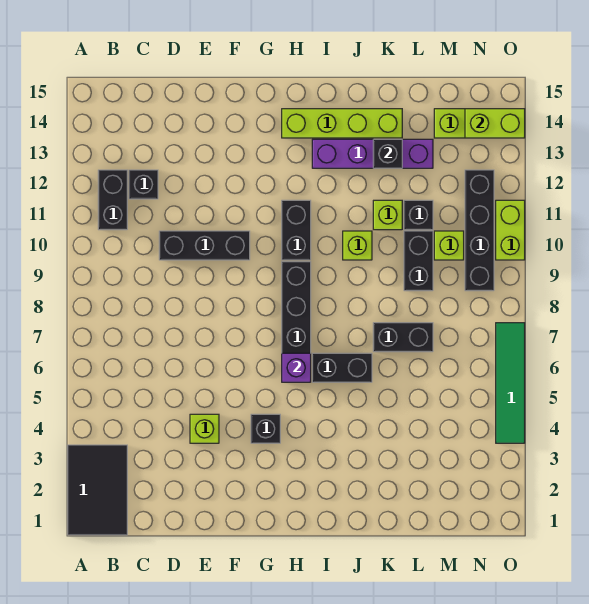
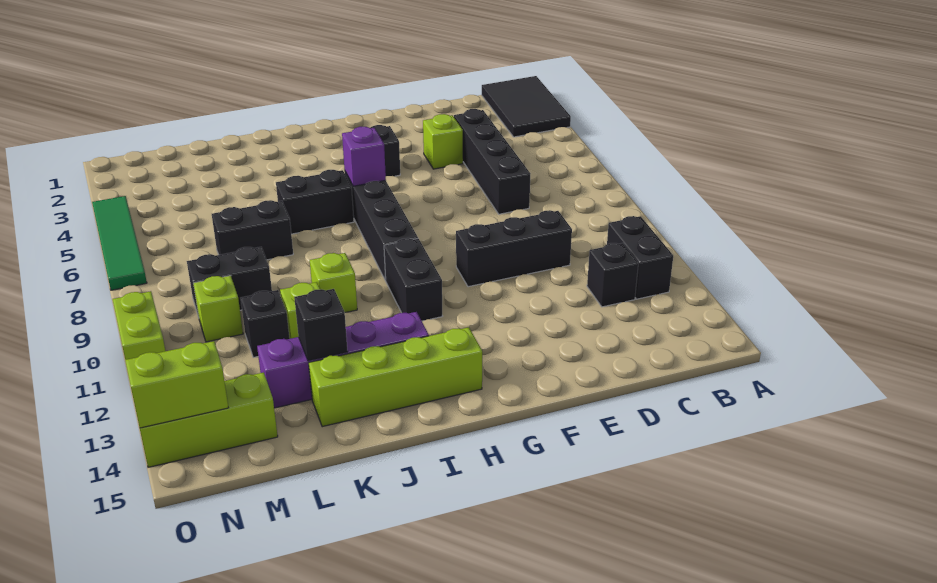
black brick L9:L10 level 1 -> black brick L9:M9 level 1
black brick N9:N12 level 1 -> black brick D4:D7 level 1

